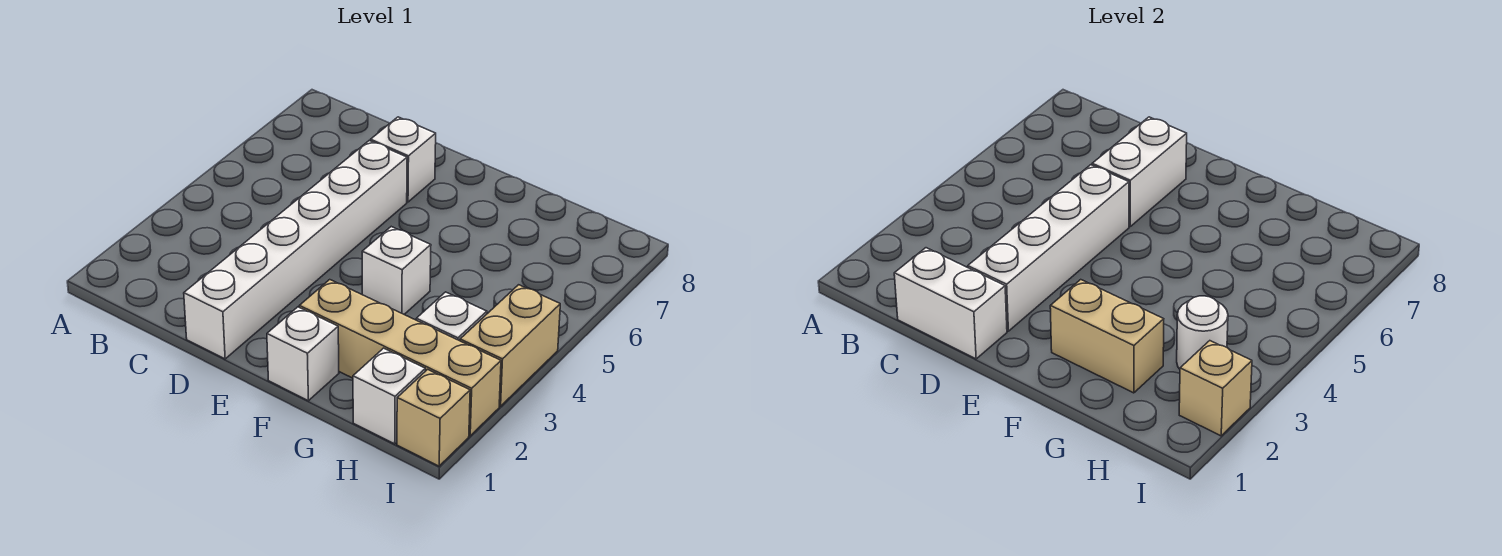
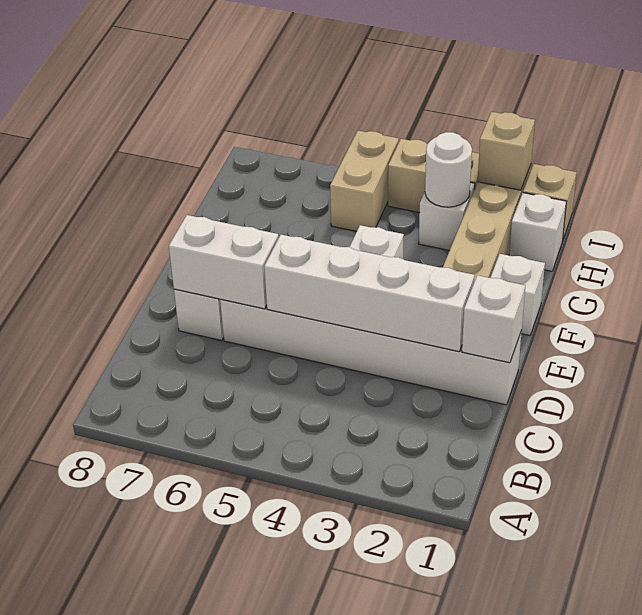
white brick C1:D1 level 2 -> white brick D1 level 2
tan brick F2:G2 level 2 -> tan brick H5:I5 level 1

